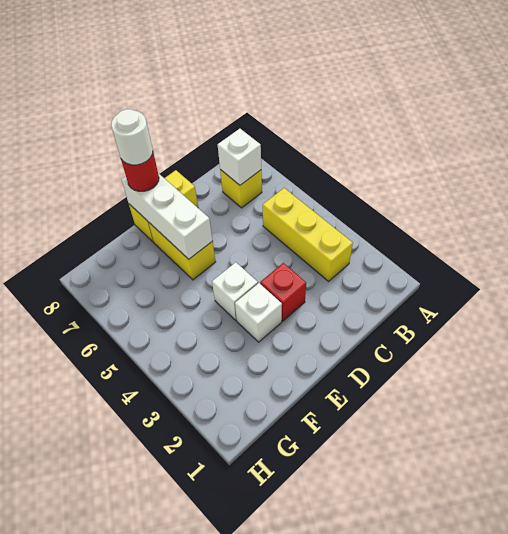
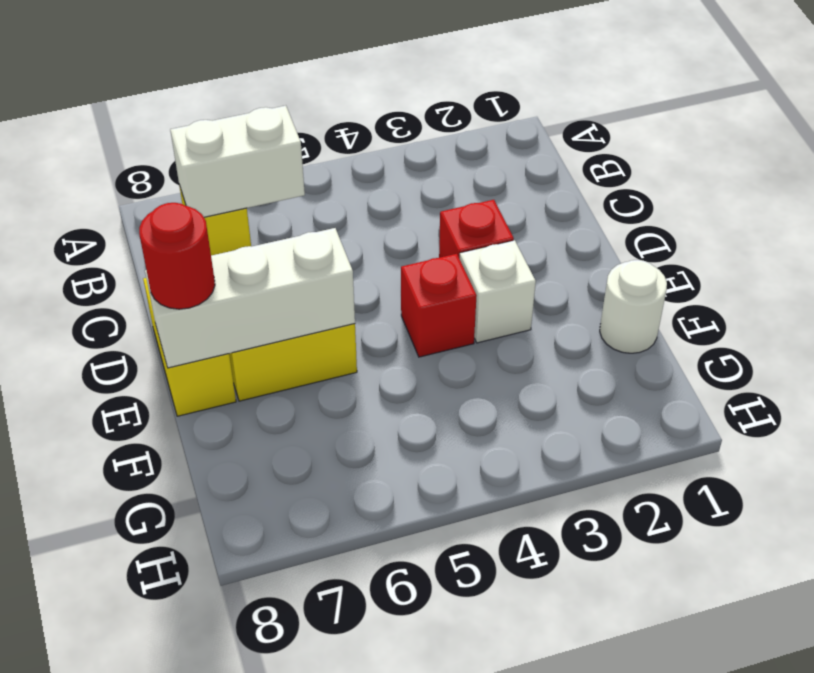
yellow brick B3:B5 level 1 -> none
white brick B7 level 2 -> white brick B6:B7 level 2
white brick E4 level 1 -> red brick E4 level 1
white round brick E8 level 4 -> white round brick F1 level 1

